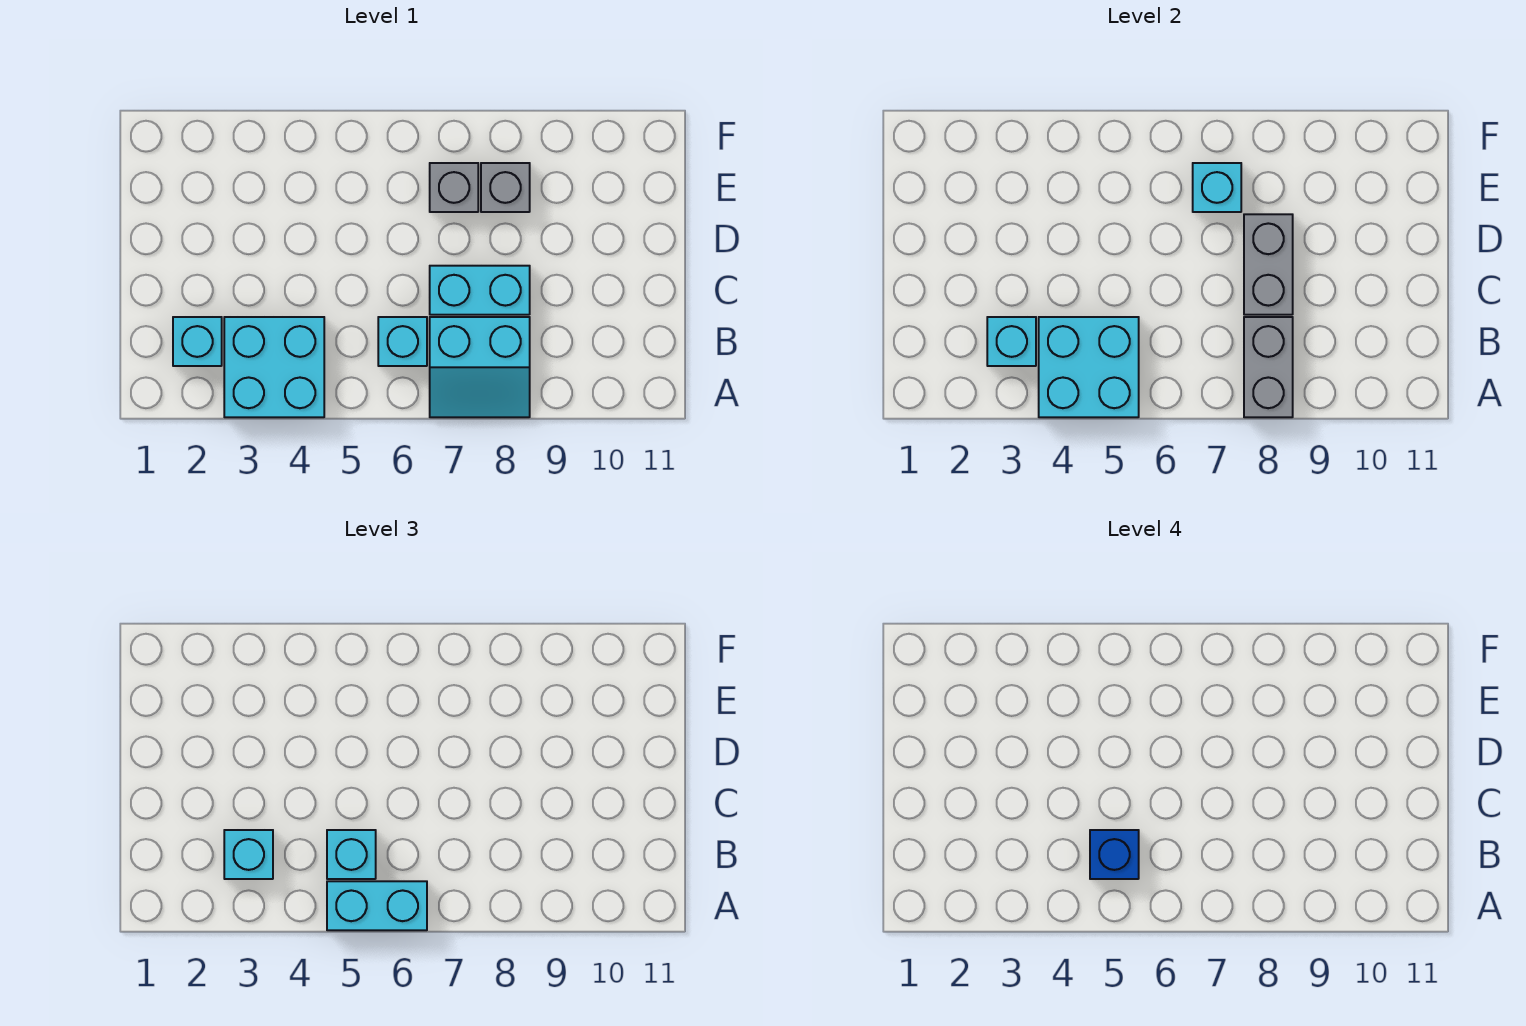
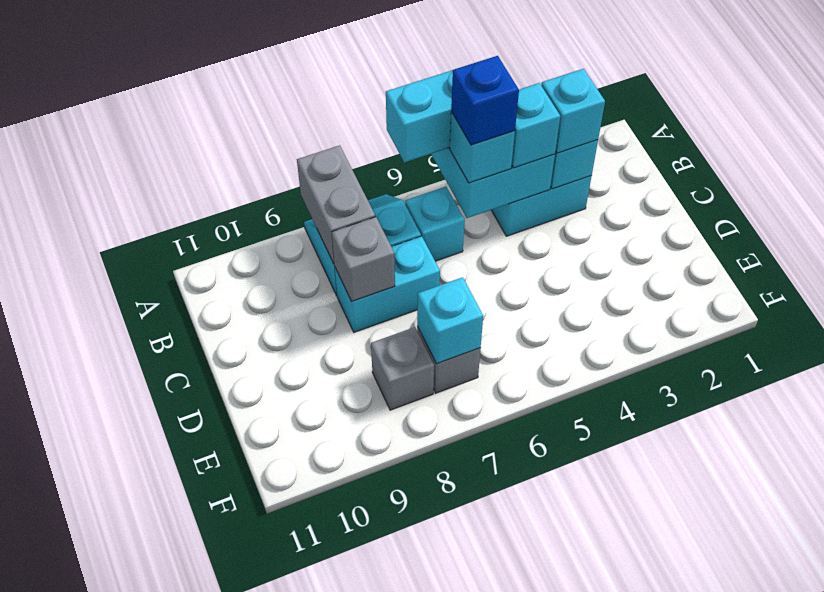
cyan brick B2 level 1 -> cyan brick B4 level 3
grey brick C8:D8 level 2 -> grey brick C8 level 2

